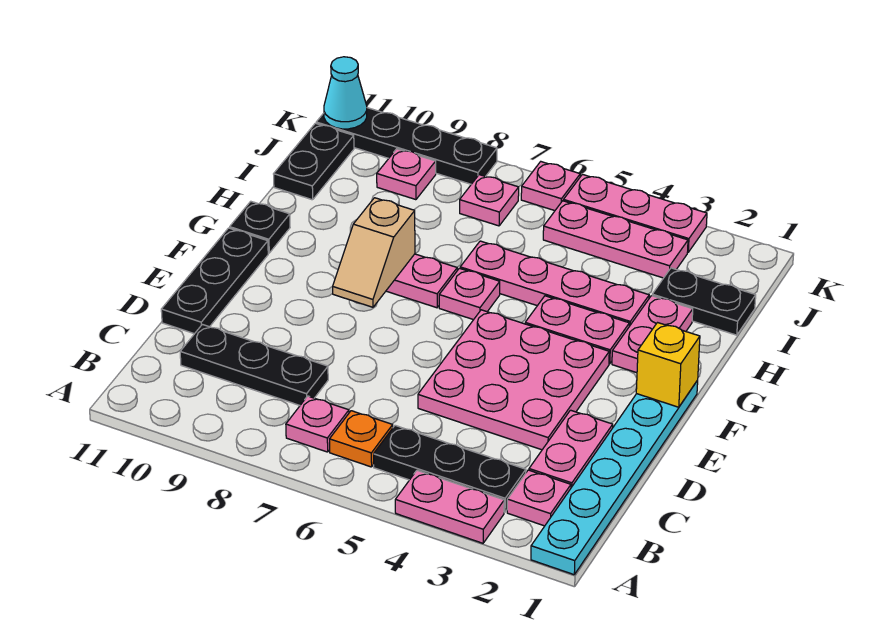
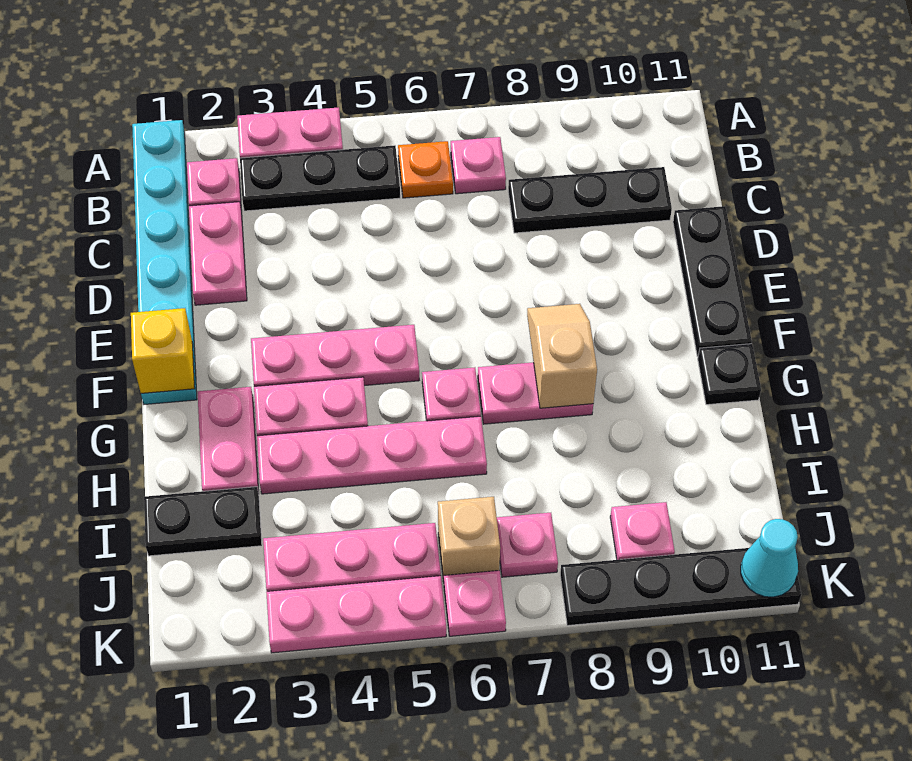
pink plate D3:F5 level 1 -> pink plate F3:F5 level 1
black plate I11:J11 level 1 -> none
none -> tan brick J6 level 1

